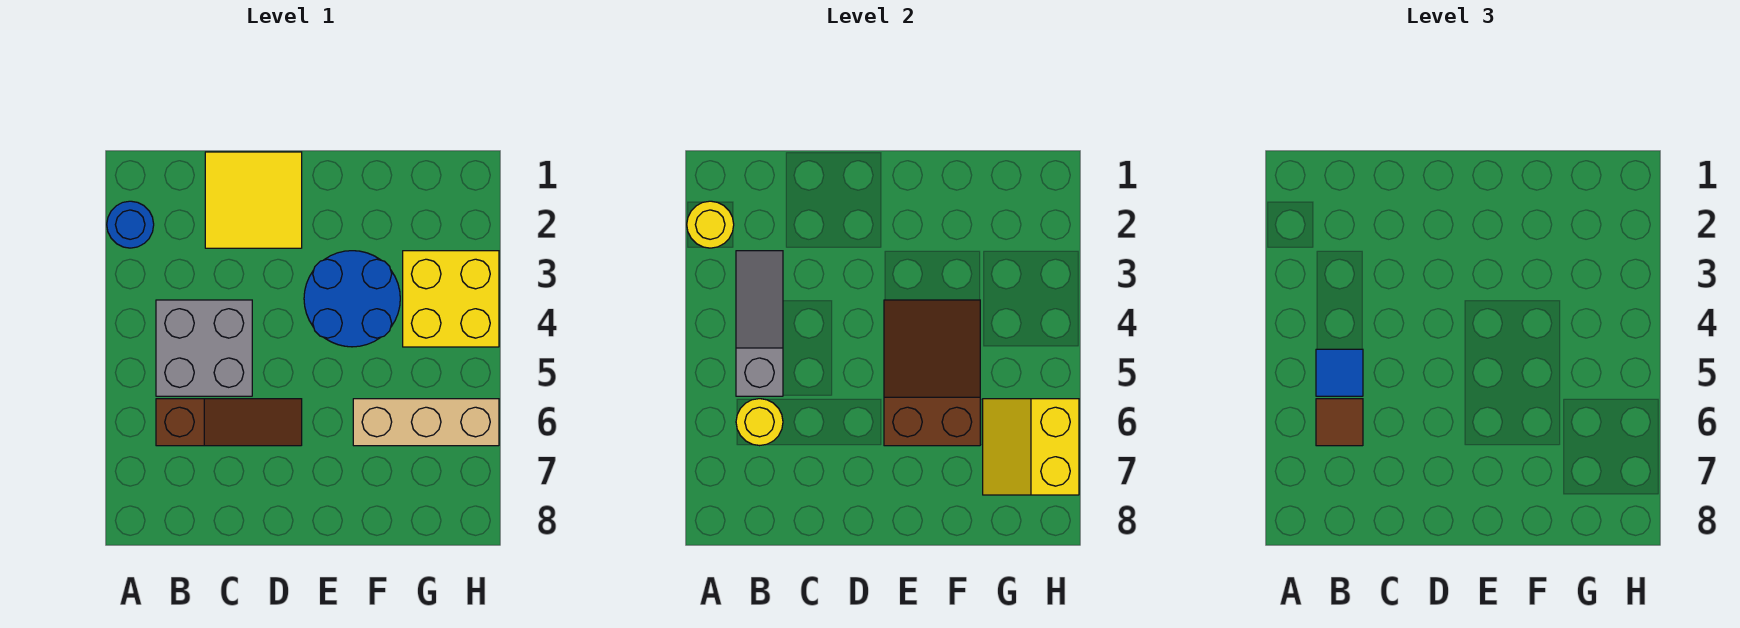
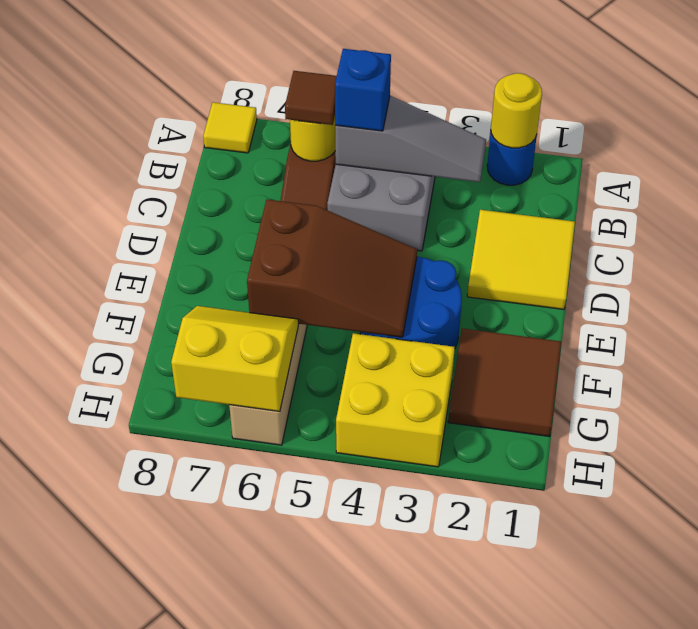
none -> yellow tile A8 level 1
blue tile B5 level 3 -> blue brick B5 level 3
none -> brown tile F1:G2 level 1

